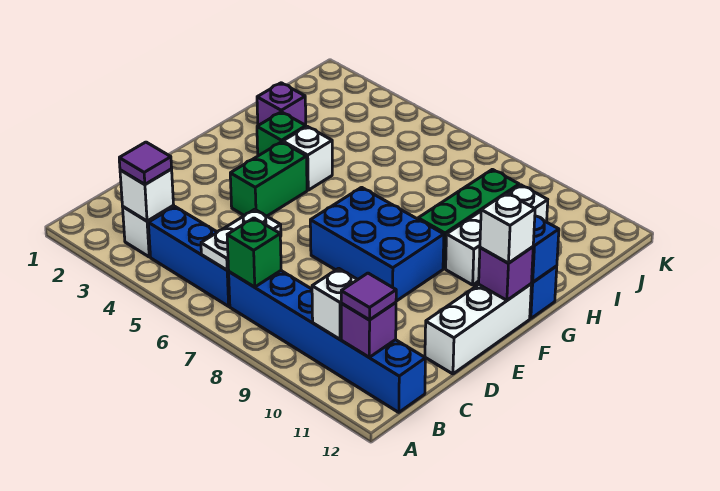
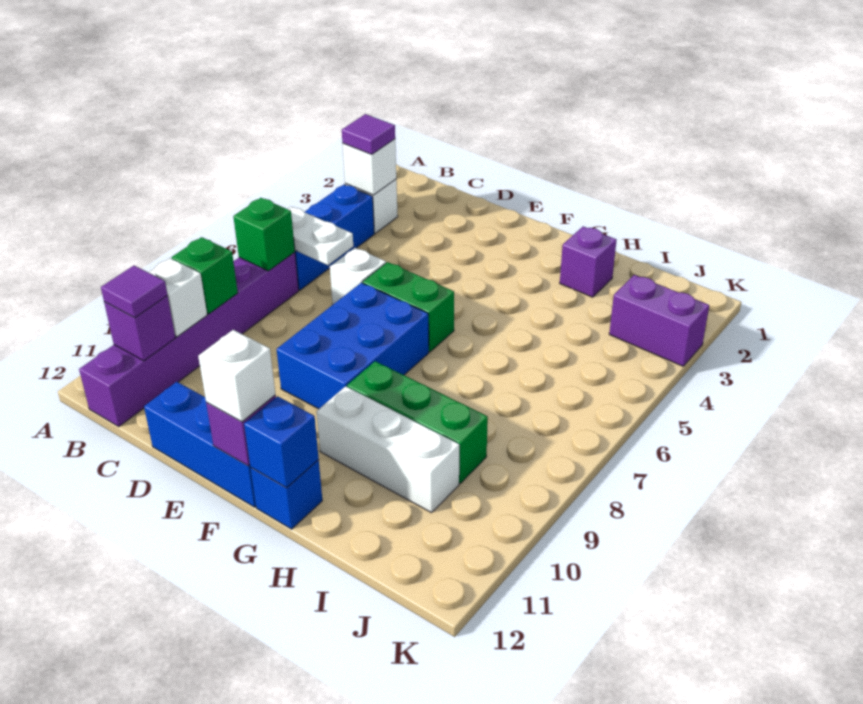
blue brick B7:B12 level 1 -> purple brick B7:B12 level 1
white brick D12:F12 level 1 -> blue brick D12:F12 level 1
green brick E4:F4 level 1 -> green brick E6:F6 level 1
green brick G3 level 1 -> green brick B9 level 2
white brick G4 level 1 -> white brick D6 level 1
none -> purple brick J3:K3 level 1

